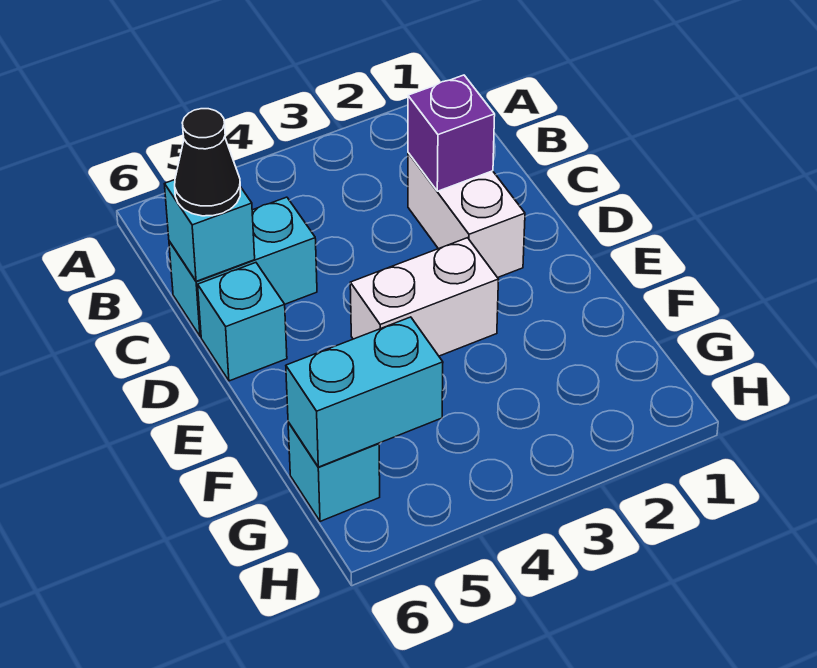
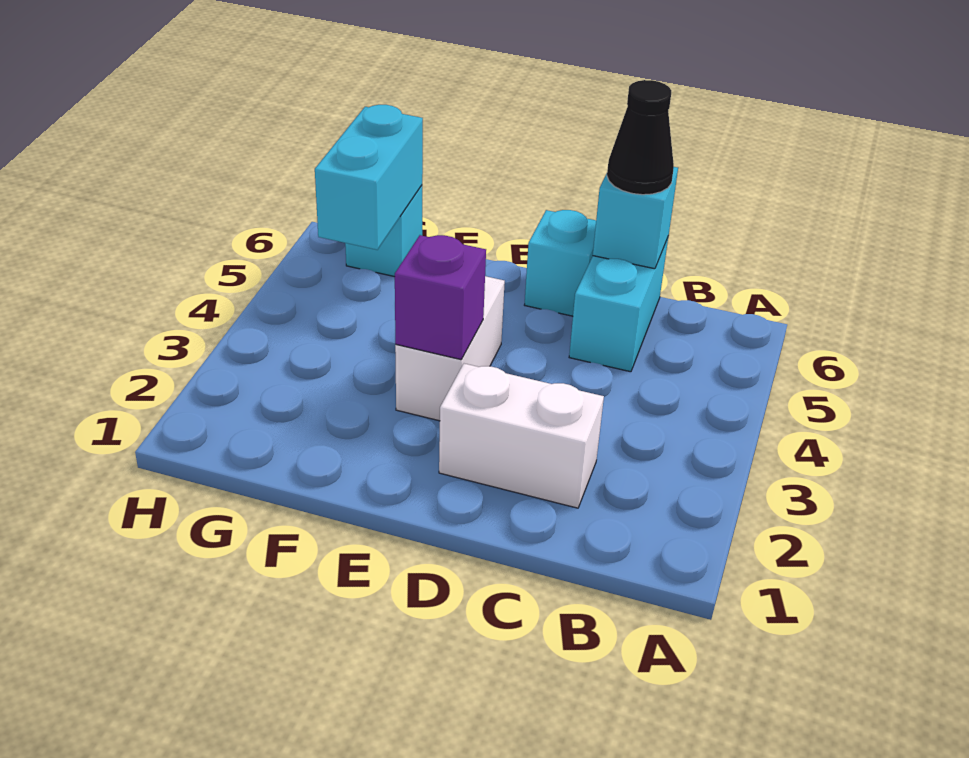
purple brick C2 level 2 -> purple brick E3 level 2

